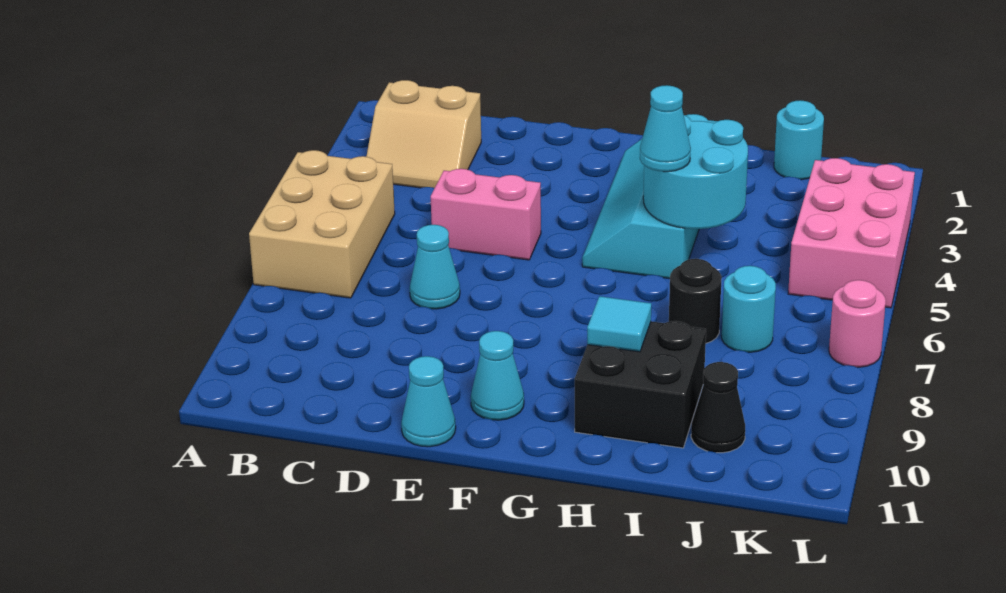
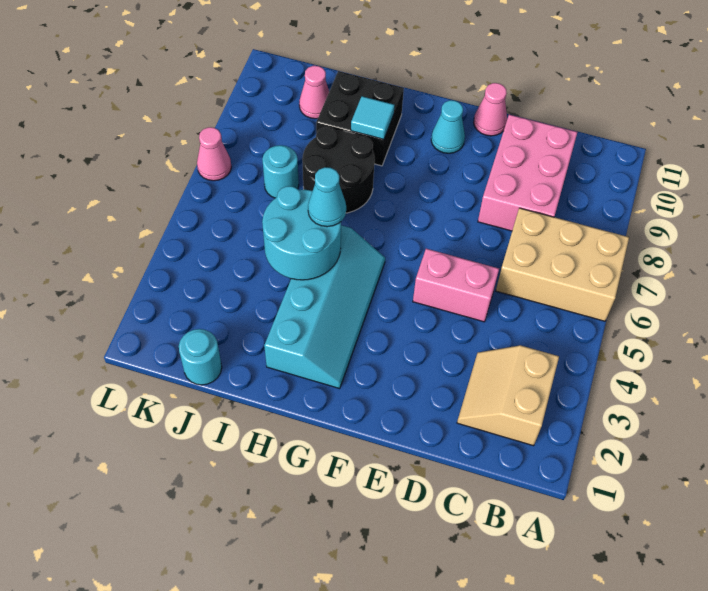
tan brick A5:B7 level 1 -> tan brick A6:C7 level 1
tan slope B2:C3 level 1 top 2 -> tan slope B2:C3 level 1 top B
cyan cone D7 level 1 -> none
cyan cone E11 level 1 -> pink cone E11 level 1
black round brick I7 level 1 -> black round brick H7:I8 level 1
black cone J10 level 1 -> pink cone J10 level 1
pink brick K3:L5 level 1 -> pink brick C8:D10 level 1
pink round brick L7 level 1 -> pink cone L7 level 1

